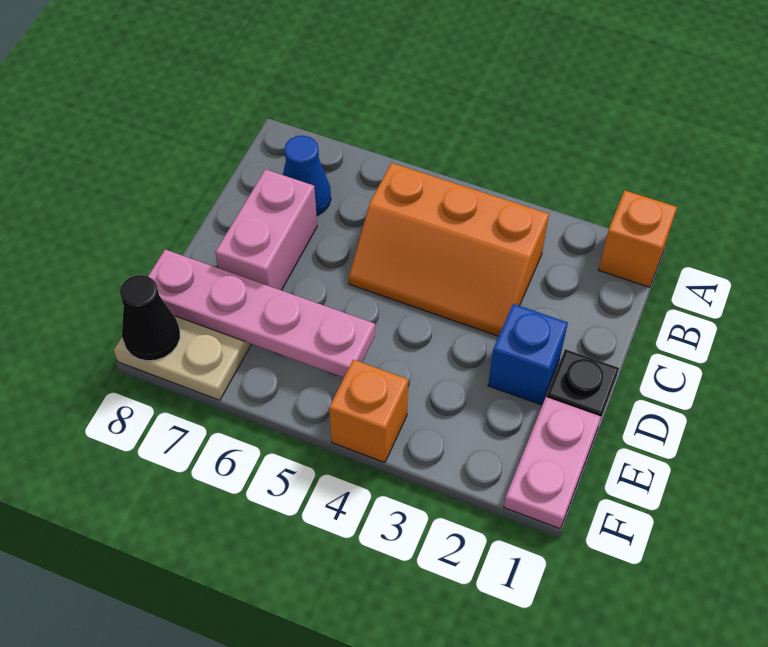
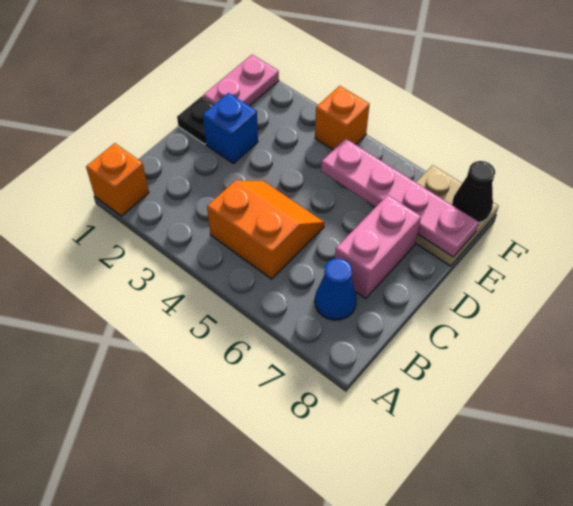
orange slope B3:C5 level 1 top B -> orange slope B4:C5 level 1 top B

